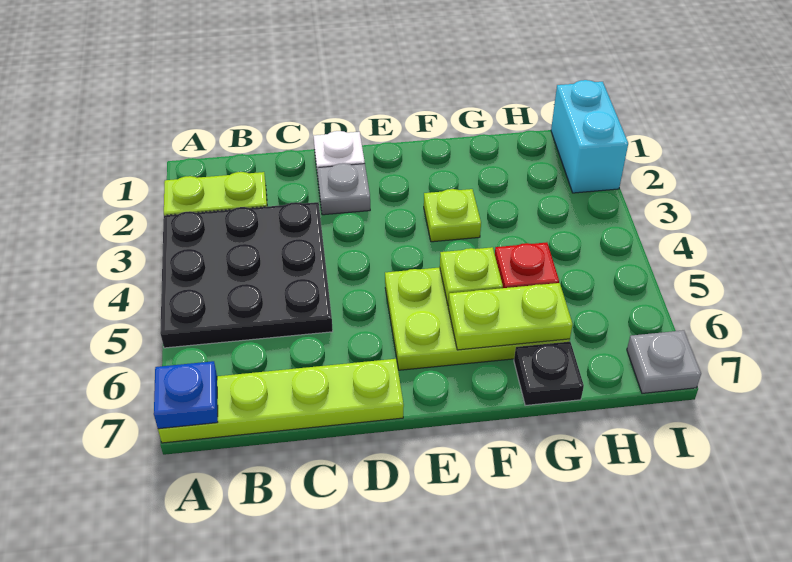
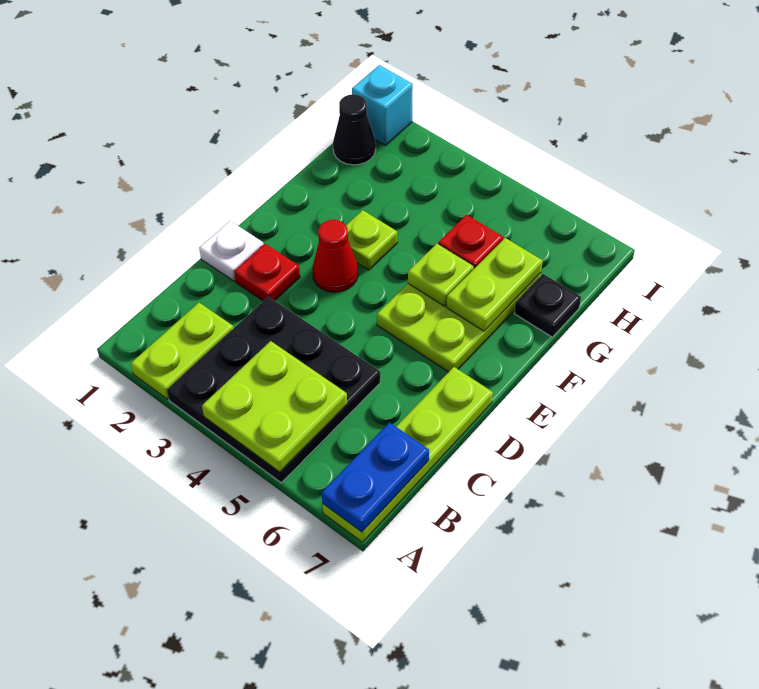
none -> lime plate A4:B5 level 2
blue plate A7 level 2 -> blue plate A7:B7 level 2
grey plate D2 level 1 -> red plate D2 level 1
none -> red cone E3 level 1
none -> black cone H1 level 1
cyan brick I1:I2 level 1 -> cyan brick I1 level 1
grey plate I7 level 1 -> none

